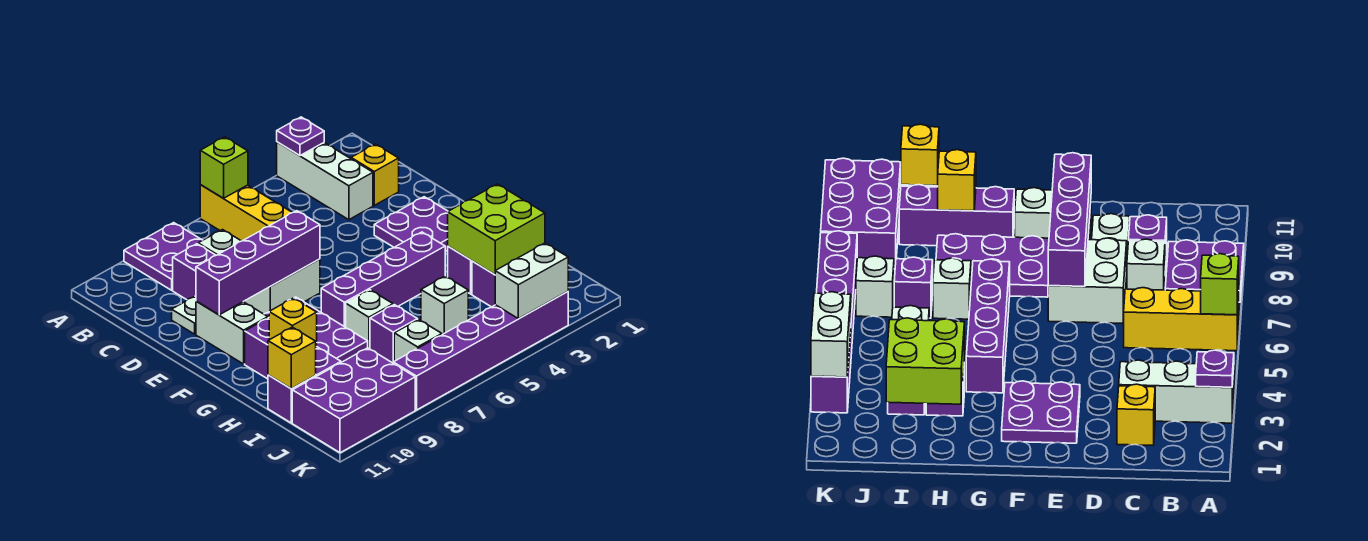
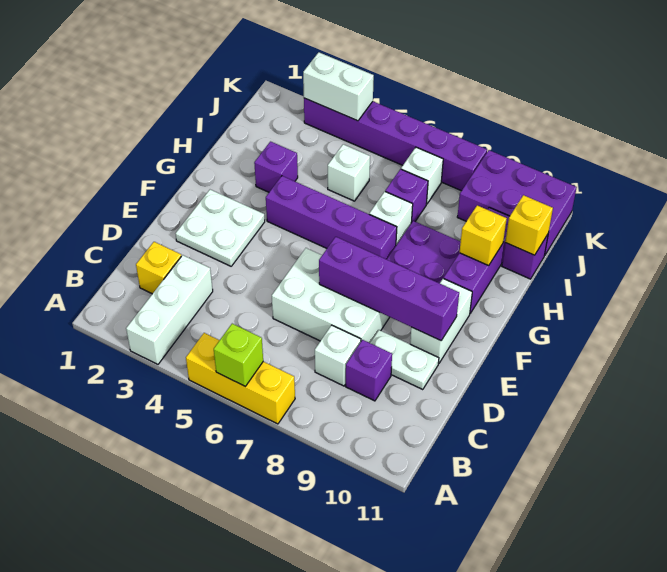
purple plate A3 level 2 -> none
yellow brick A6:C6 level 1 -> yellow brick A5:A7 level 1
purple plate A8:B9 level 1 -> none
white brick D7:E8 level 1 -> white brick D6:E8 level 1
purple plate E2:F3 level 1 -> white plate E2:F3 level 1
lime brick H2:I3 level 2 -> none
purple brick I3 level 1 -> none

